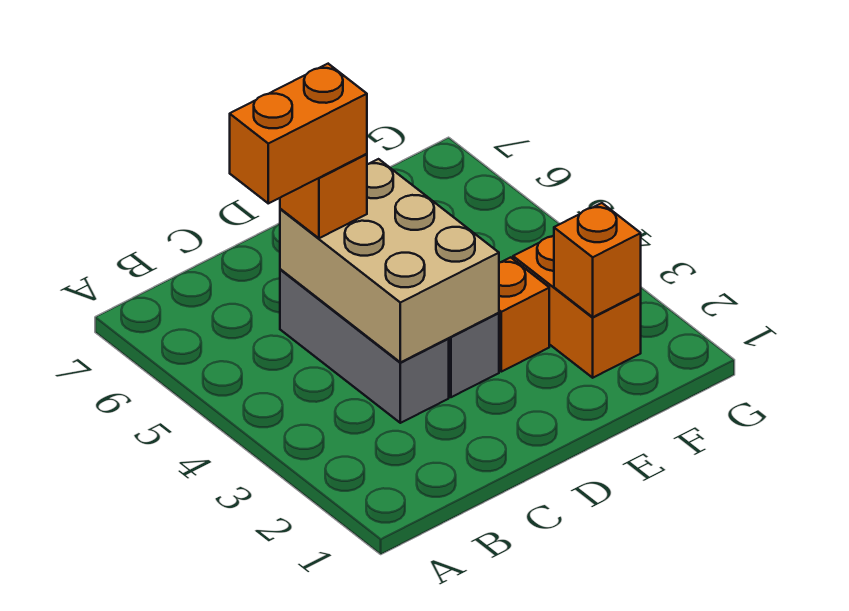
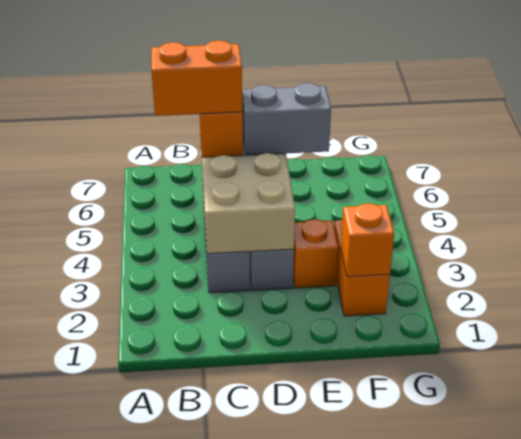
none -> grey brick D5:E5 level 3

